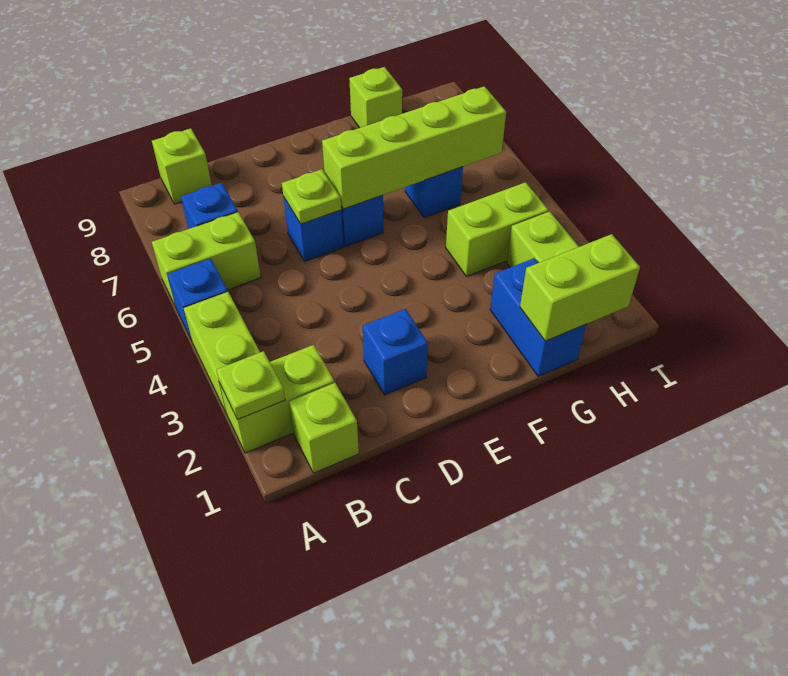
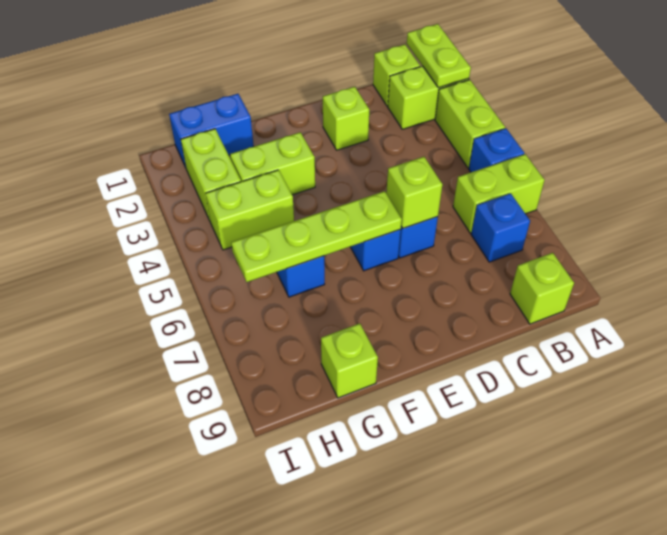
lime plate A2 level 2 -> lime plate A1:A2 level 2
blue brick D2 level 1 -> lime brick D2 level 1
lime plate D6 level 2 -> lime brick D6 level 2
lime brick E6:H6 level 2 -> lime plate E6:H6 level 2
blue brick G1:G2 level 1 -> blue brick G1:H1 level 1
lime brick G1:H1 level 2 -> lime brick F3:G3 level 1

